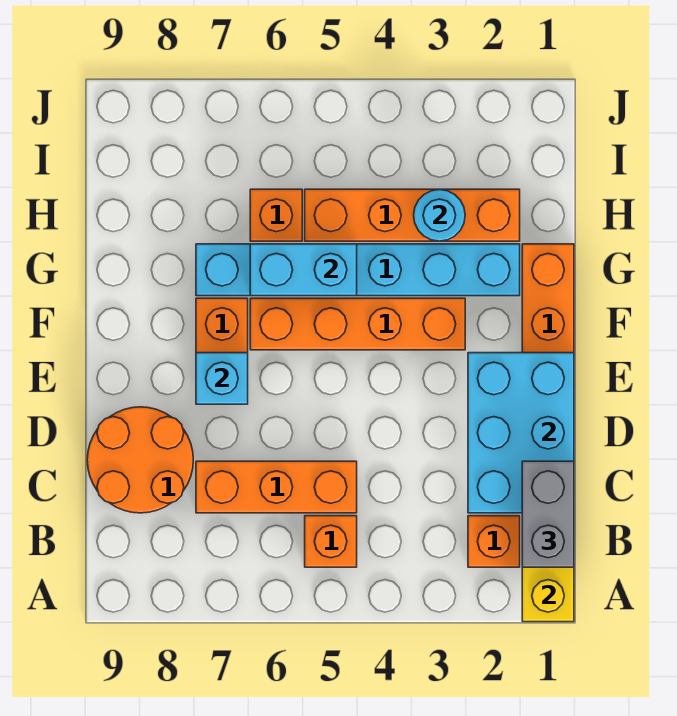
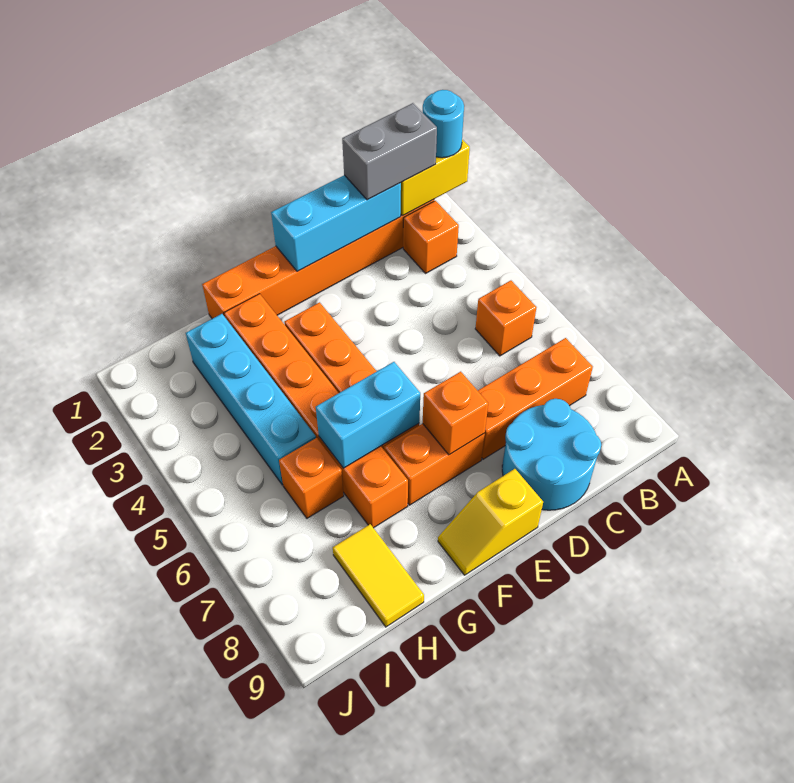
cyan brick C1:E2 level 2 -> cyan brick C1:E1 level 2
orange brick C5:C7 level 1 -> orange brick B7:D7 level 1
orange round brick C8:D9 level 1 -> cyan round brick C8:D9 level 1
cyan brick E7 level 2 -> orange brick E7 level 2
none -> yellow slope E9:F9 level 1 top E
cyan brick G2:G7 level 1 -> orange brick G2:G7 level 1
cyan brick G5:G6 level 2 -> cyan brick F6:G6 level 2
orange brick H2:H5 level 1 -> cyan brick H2:H5 level 1
cyan round brick H3 level 2 -> cyan round brick A1 level 3
none -> yellow tile H8:H9 level 1

